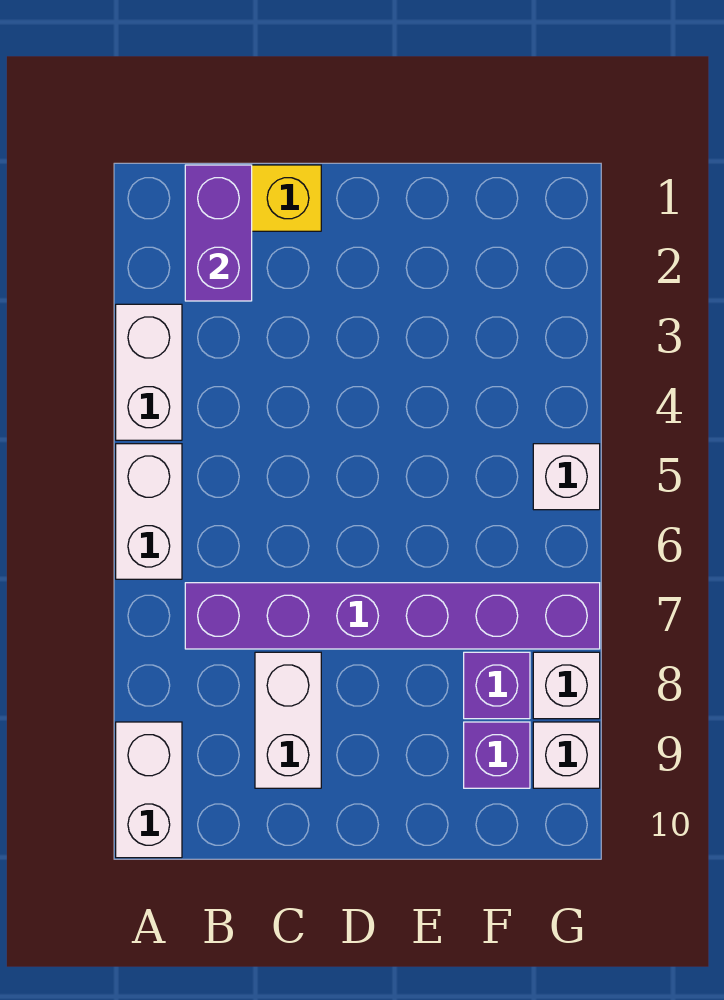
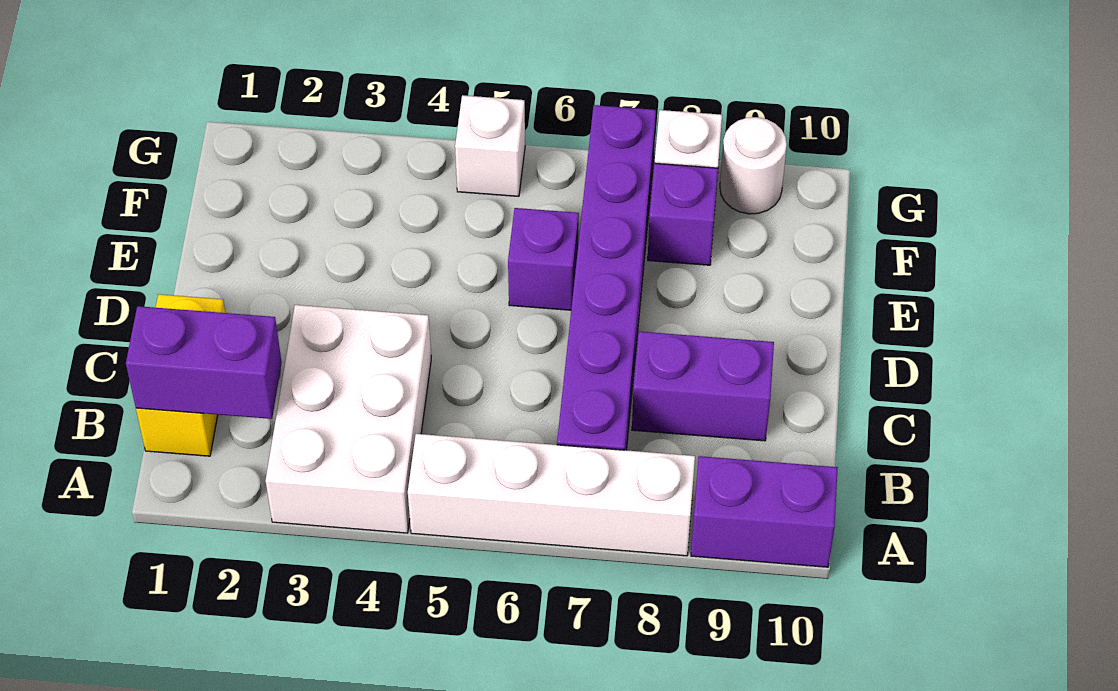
white brick A3:A4 level 1 -> white brick A3:C4 level 1
white brick A5:A6 level 1 -> white brick A5:A8 level 1
white brick A9:A10 level 1 -> purple brick A9:A10 level 1
white brick C8:C9 level 1 -> purple brick C8:C9 level 1
purple brick F9 level 1 -> purple brick E6 level 1
white brick G9 level 1 -> white round brick G9 level 1

